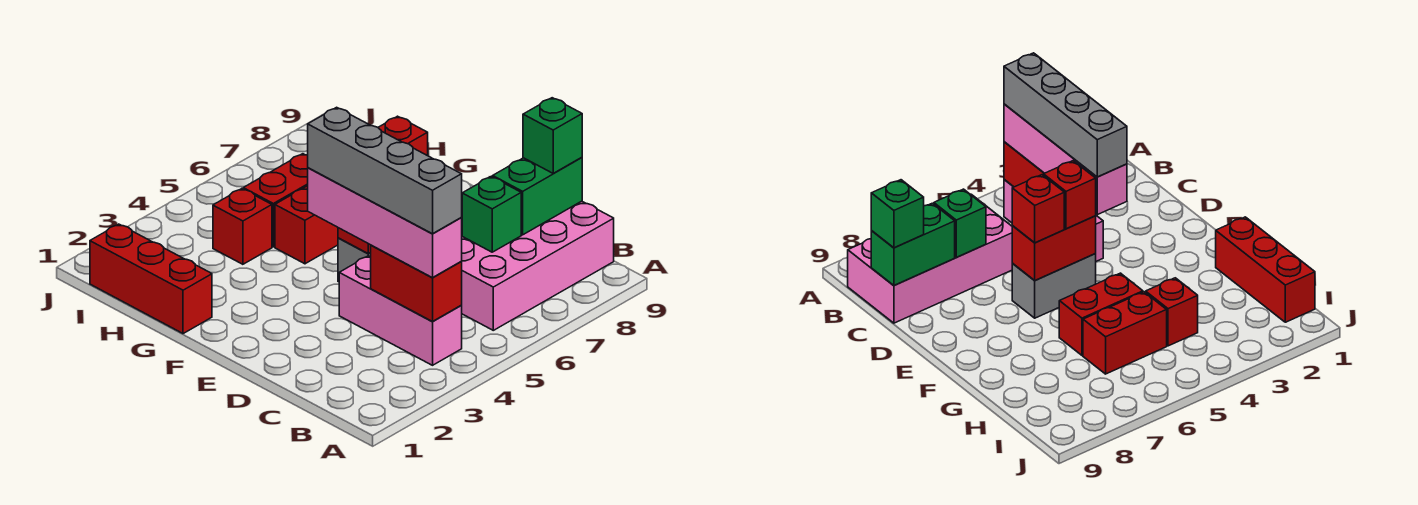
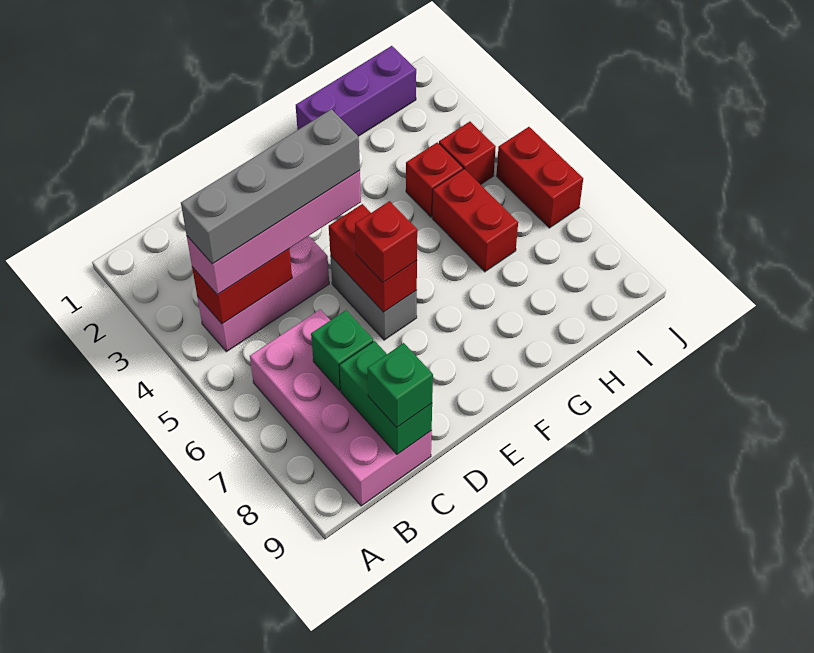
red brick E5 level 3 -> red brick I4 level 1
red brick G1:I1 level 1 -> purple brick G1:I1 level 1
red brick G5:G6 level 1 -> red brick J5:J6 level 1

